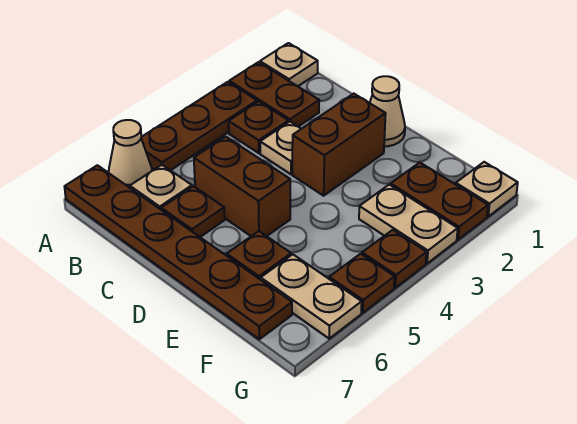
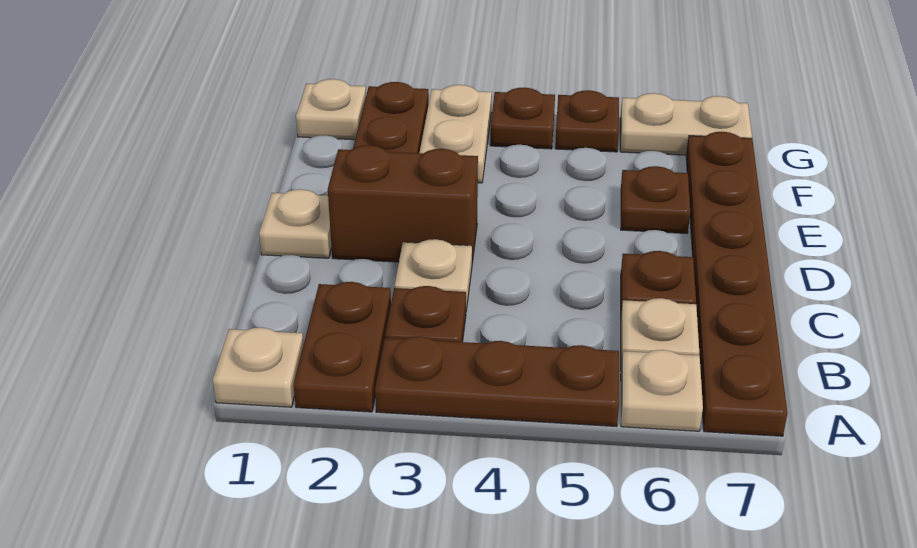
tan cone A6 level 1 -> tan plate A6 level 1
brown brick C5:D5 level 1 -> none
tan cone D1 level 1 -> tan plate D1 level 1
tan plate F6:G6 level 1 -> tan plate G6:G7 level 1

